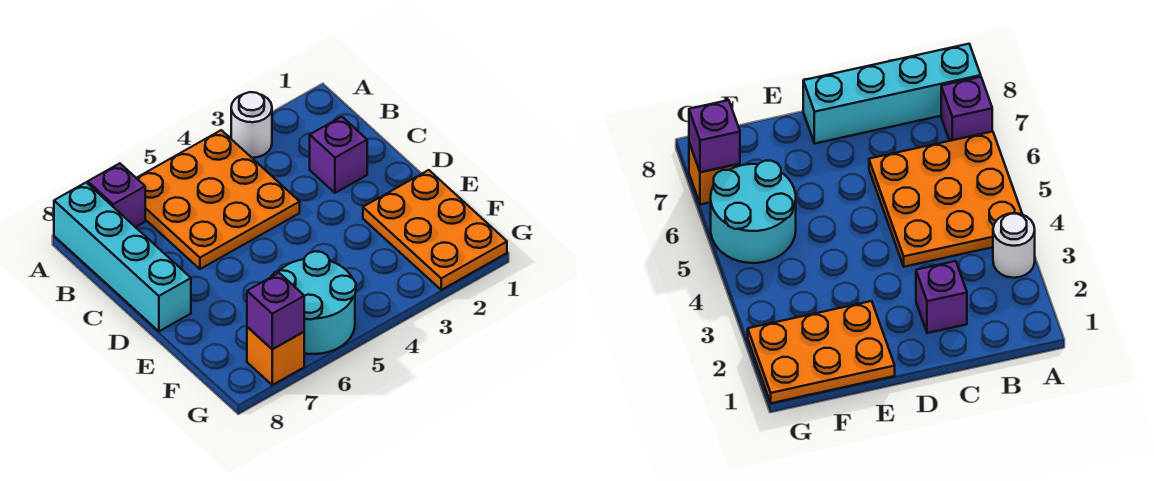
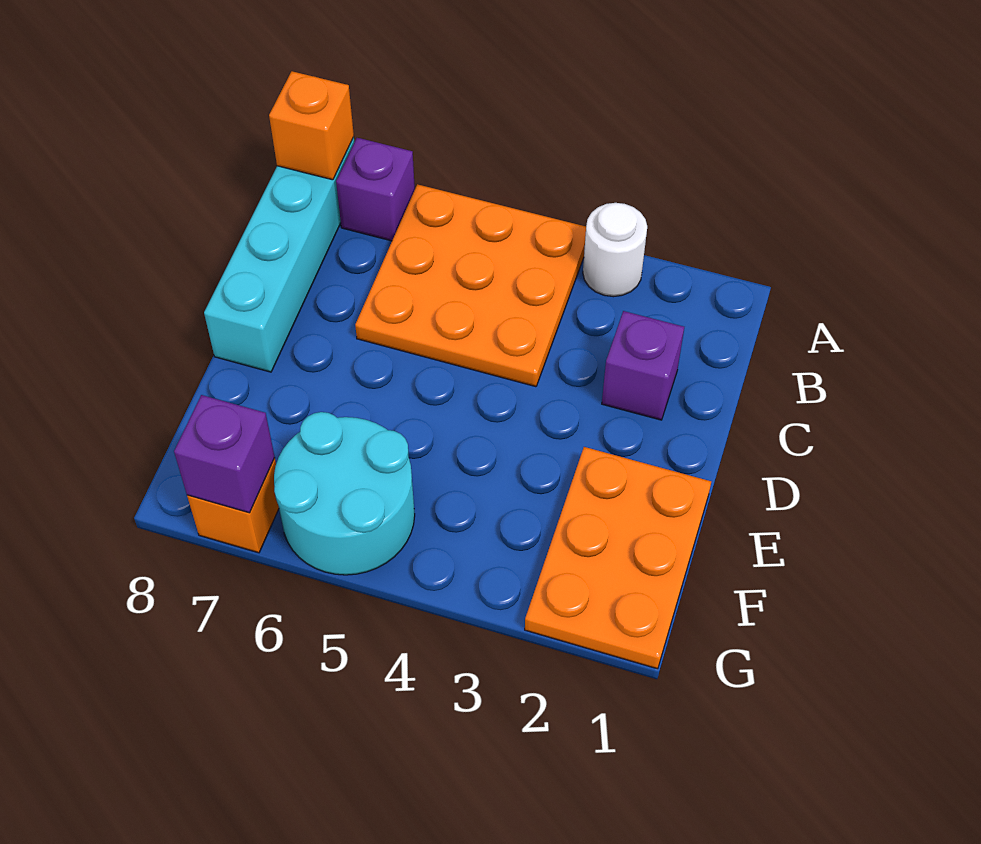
none -> orange brick A8 level 2

